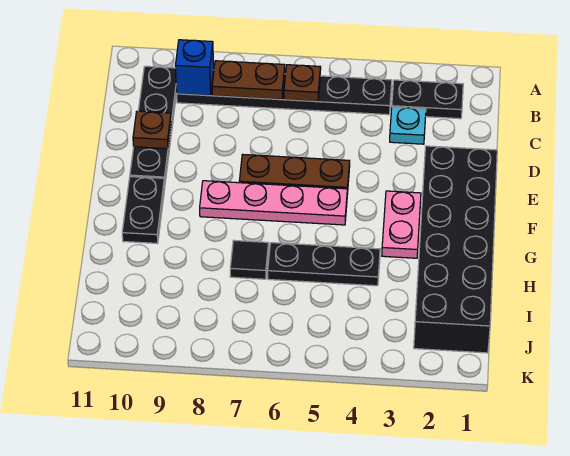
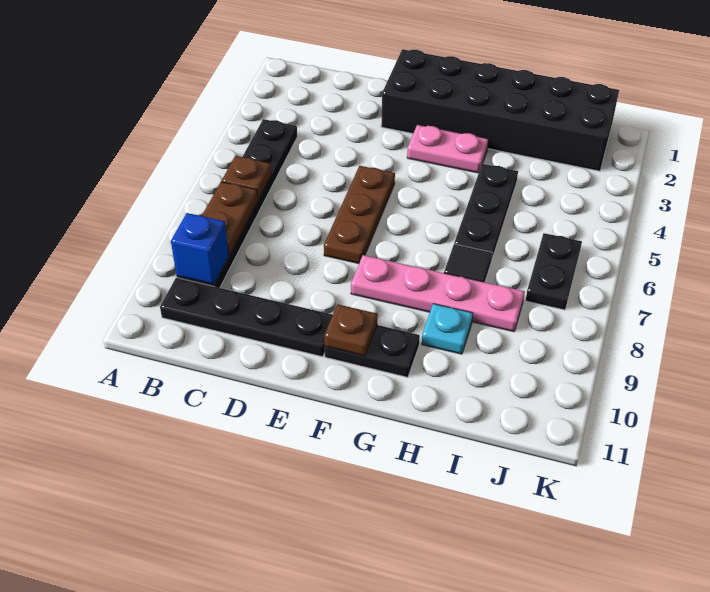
black plate B2:B3 level 1 -> black plate J6:J7 level 1
cyan plate C3 level 1 -> cyan plate H9 level 1
brown plate D10 level 2 -> brown plate F10 level 2
pink plate F5:F8 level 1 -> pink plate F8:I8 level 1

